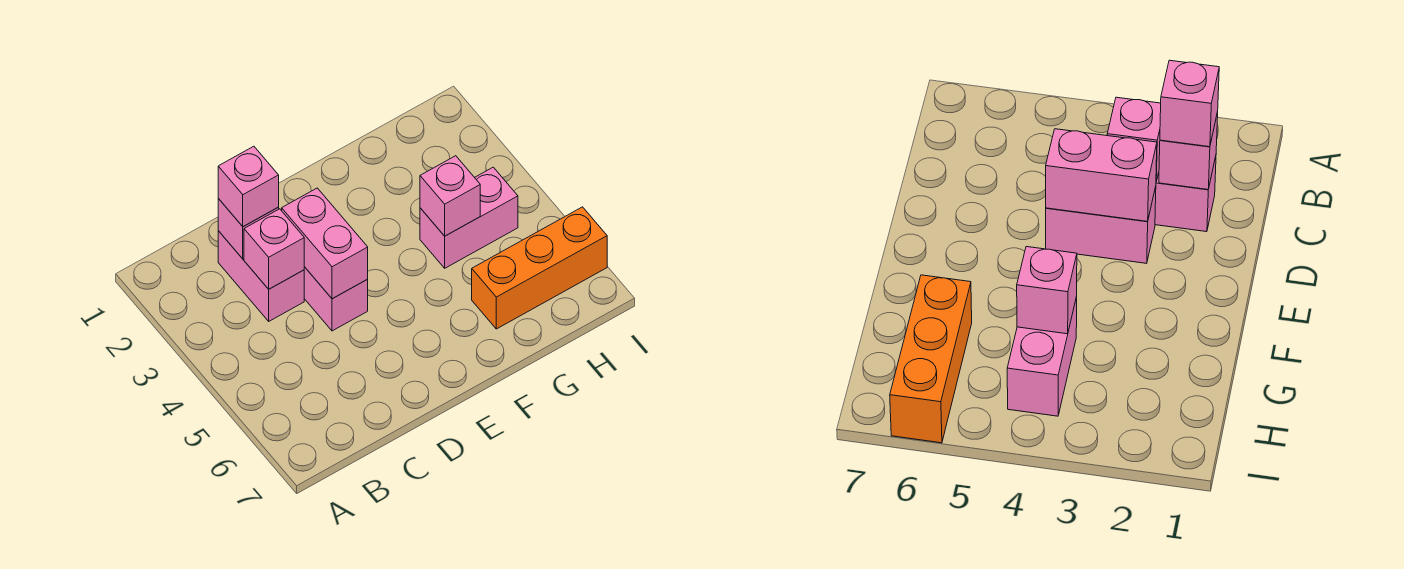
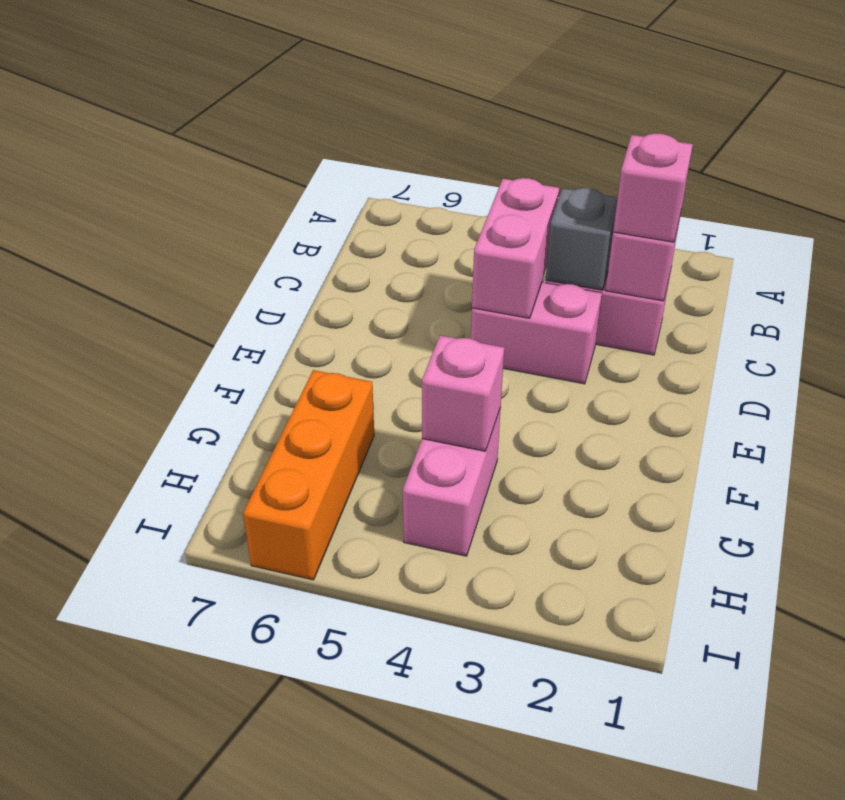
pink brick C3 level 2 -> grey brick C3 level 2
pink brick D3:D4 level 2 -> pink brick C4:D4 level 2

